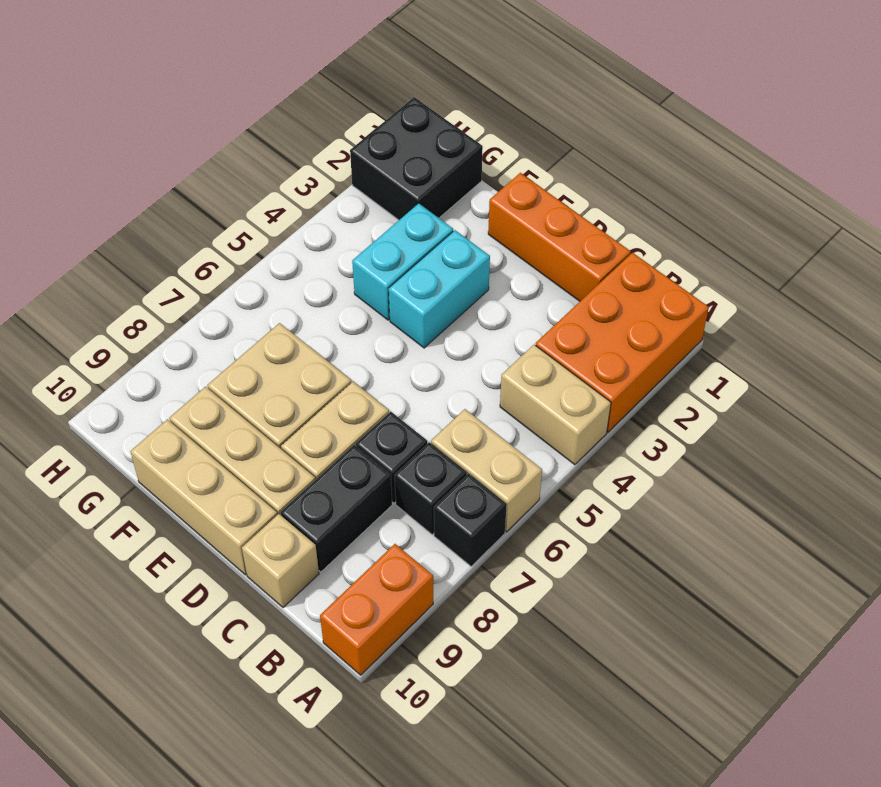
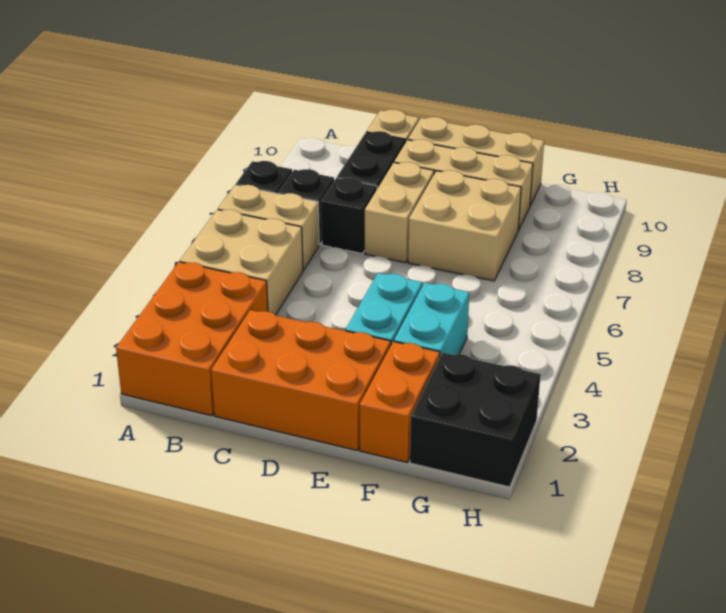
tan brick A4:B4 level 1 -> tan brick A4:B5 level 1
orange brick A9:A10 level 1 -> orange brick F1:F2 level 1
orange brick C1:E1 level 1 -> orange brick C1:E2 level 1

